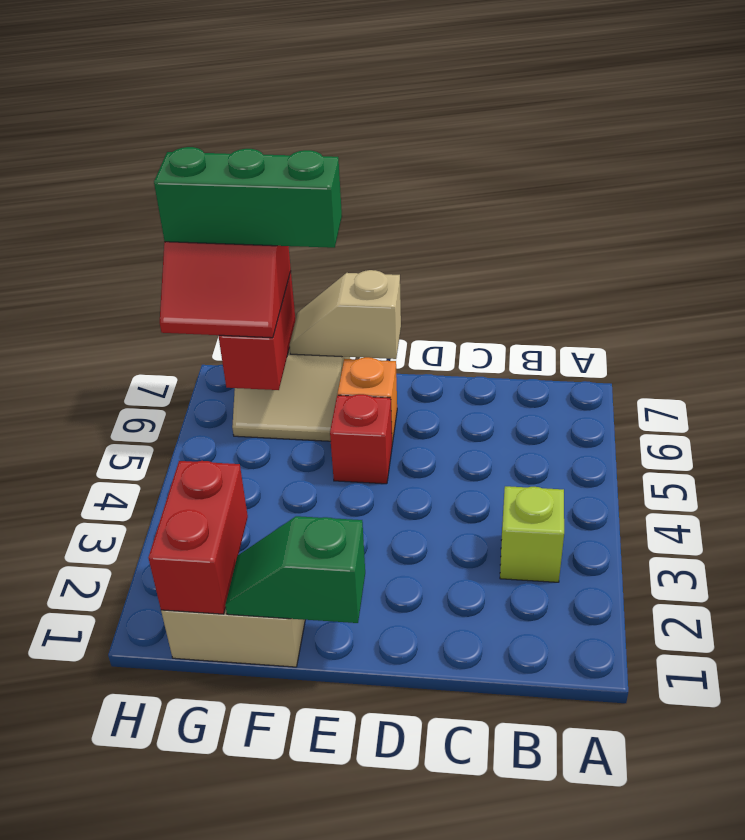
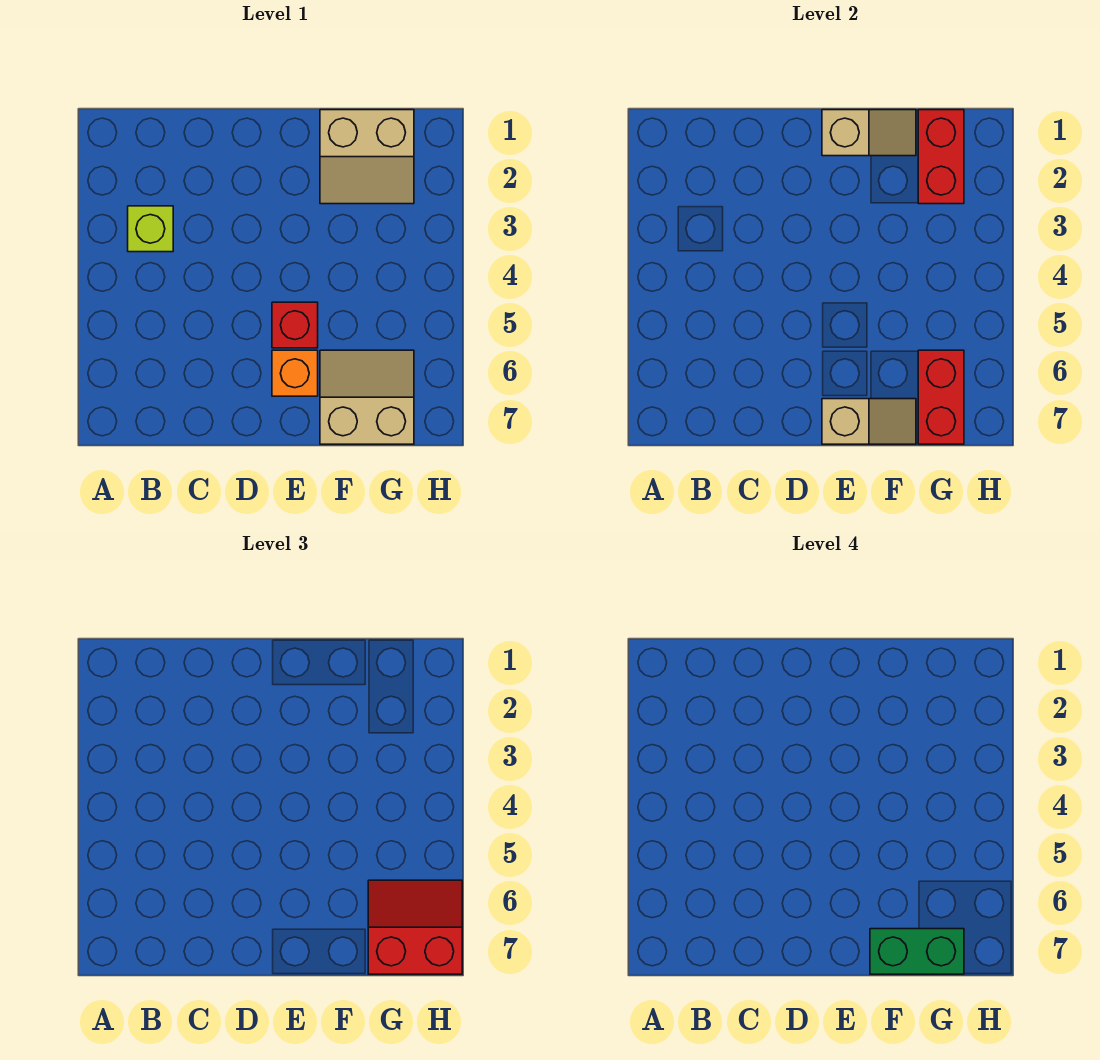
green slope E1:F1 level 2 top E -> tan slope E1:F1 level 2 top E
green brick F7:H7 level 4 -> green brick F7:G7 level 4

